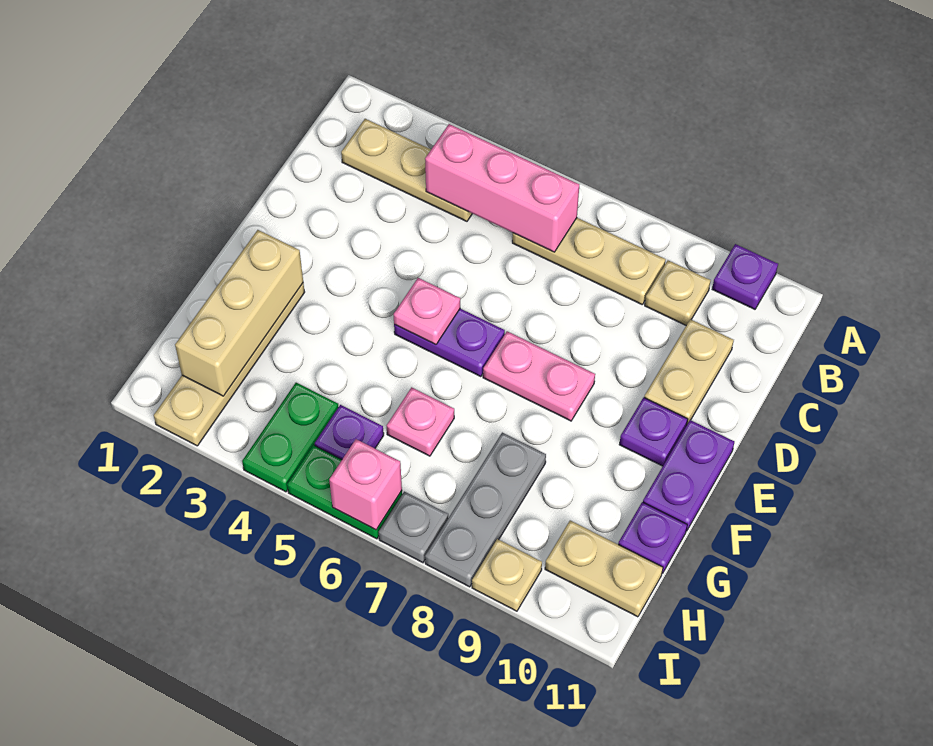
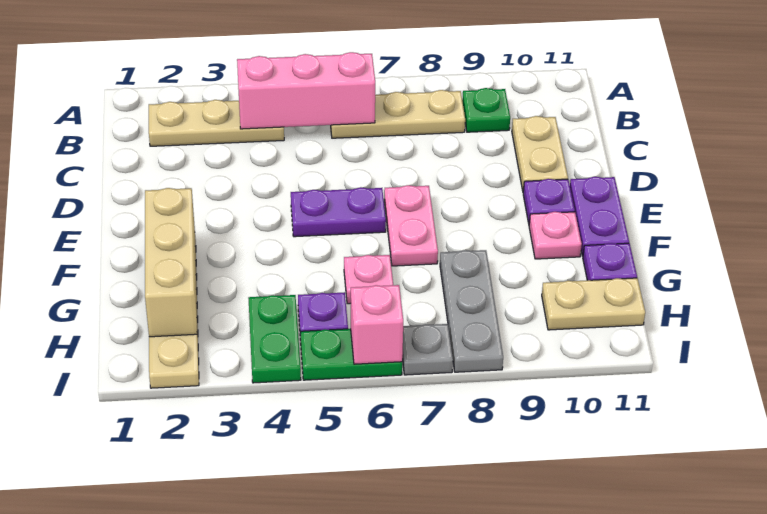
purple plate A10 level 1 -> none
tan plate B9 level 1 -> green plate B9 level 1
pink plate E5 level 2 -> pink plate F10 level 1
pink plate E7:E8 level 1 -> pink plate E7:F7 level 1
tan plate I9 level 1 -> none

